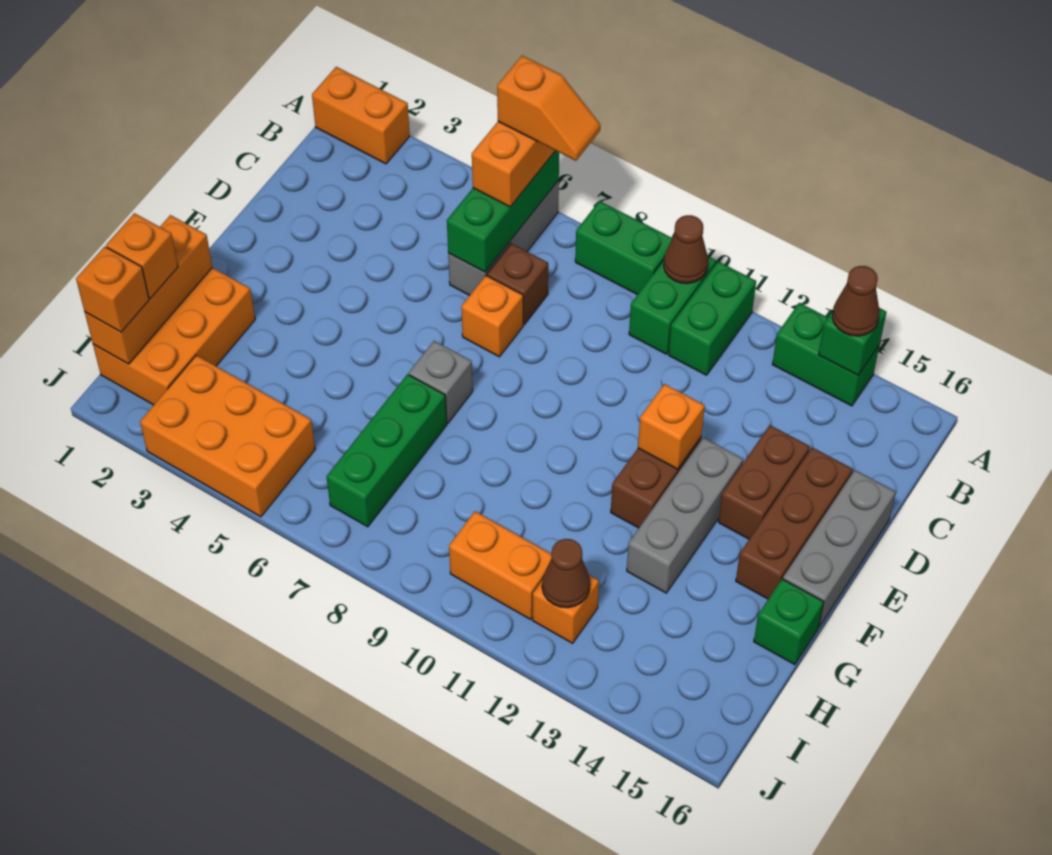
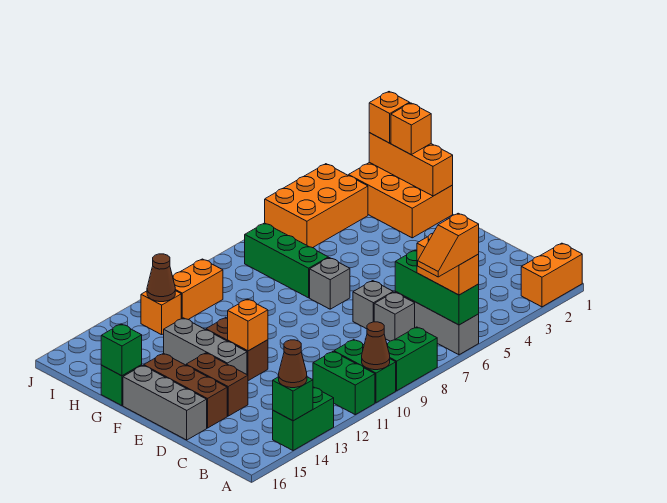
brown brick C7 level 1 -> grey brick C7 level 1
orange brick D7 level 1 -> grey brick D7 level 1
none -> green brick G16 level 2

